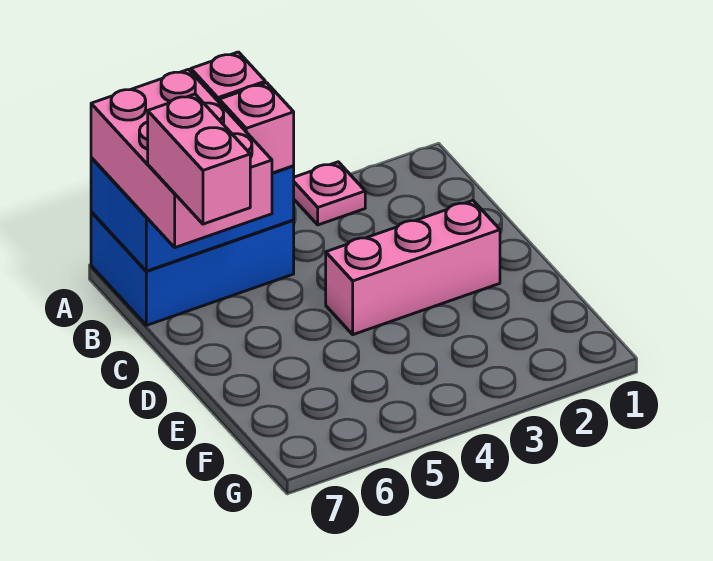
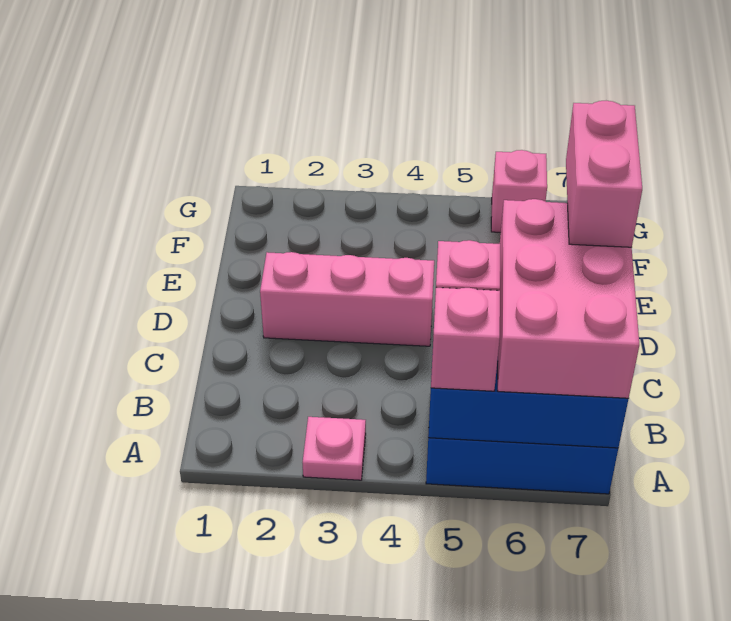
none -> pink brick G6 level 1

